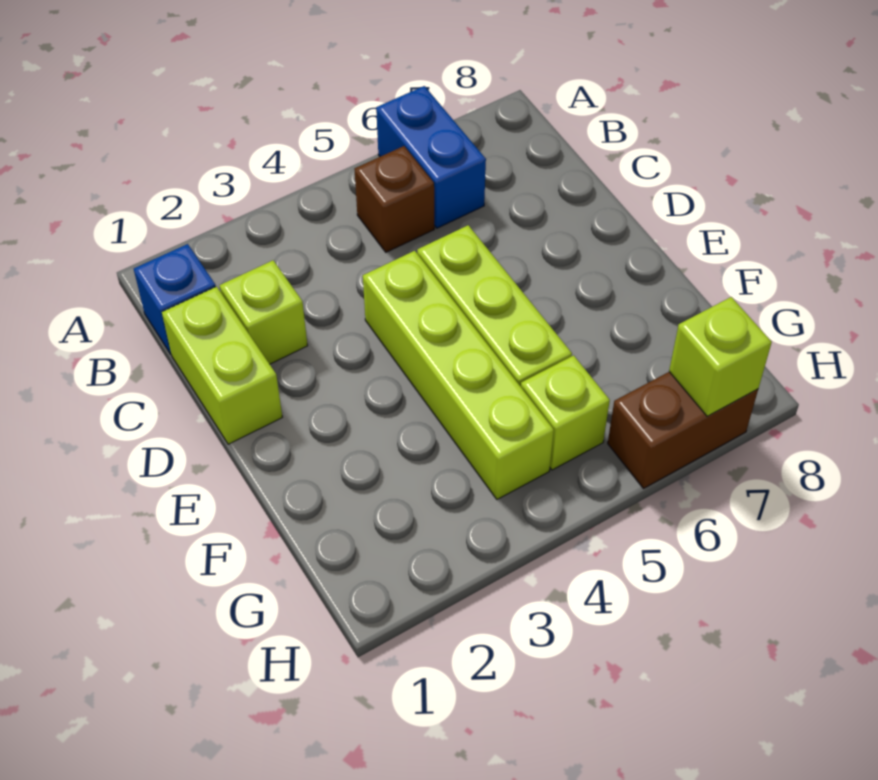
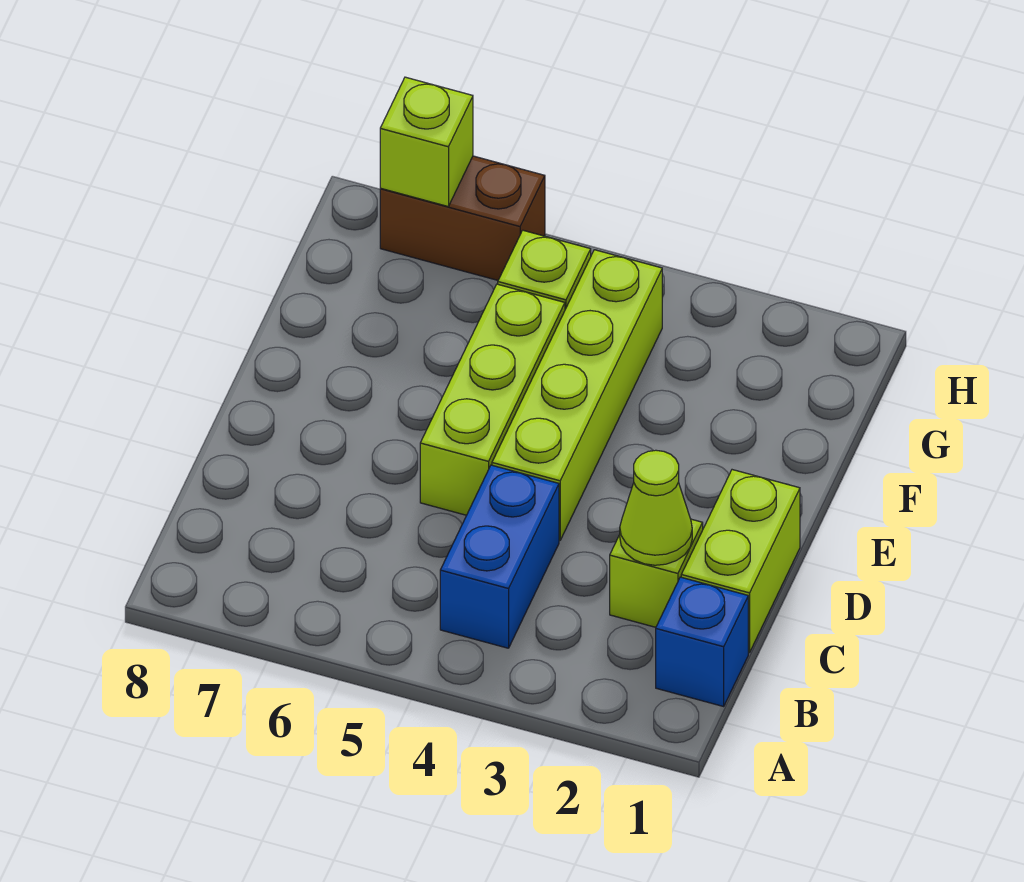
blue brick A6:B6 level 1 -> blue brick B4:C4 level 1
brown brick B5 level 1 -> none
none -> lime cone C2 level 2

